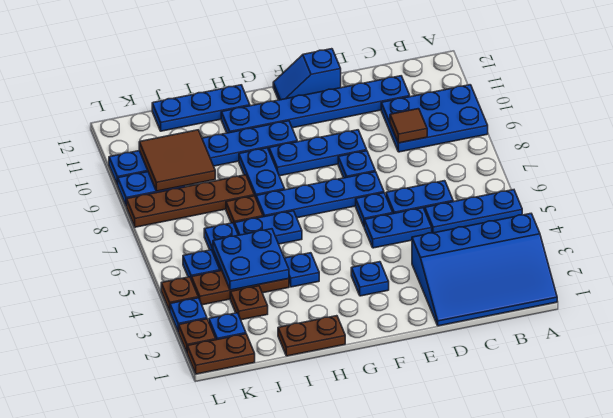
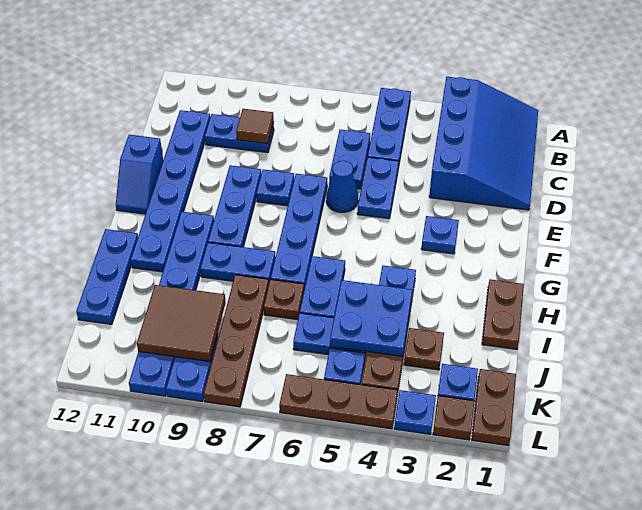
blue plate A9:C10 level 1 -> blue plate C9:C10 level 1
blue plate E6 level 1 -> blue cone E6 level 1
brown plate L4 level 1 -> brown plate L4:L6 level 1

